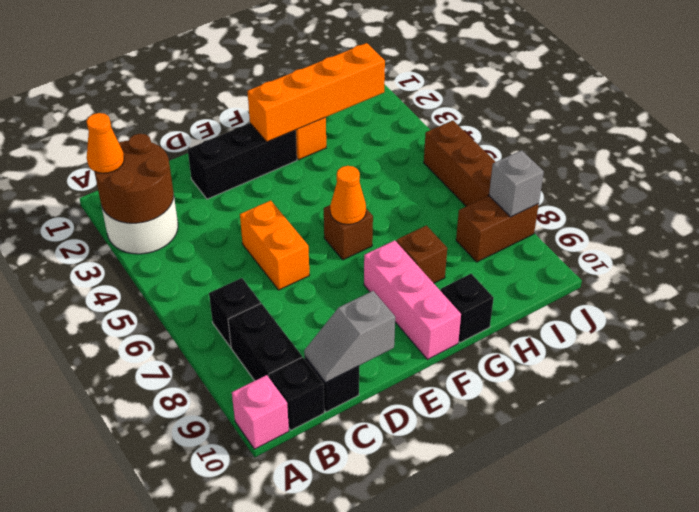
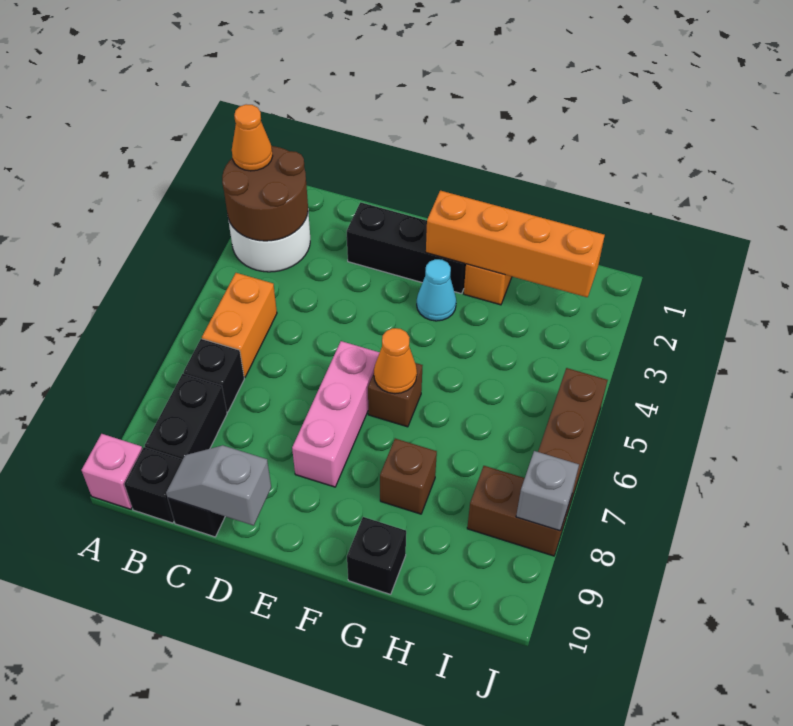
orange brick D5:D6 level 1 -> orange brick B5:B6 level 1
none -> cyan cone F3 level 1
pink brick F8:F10 level 1 -> pink brick E6:E8 level 1

